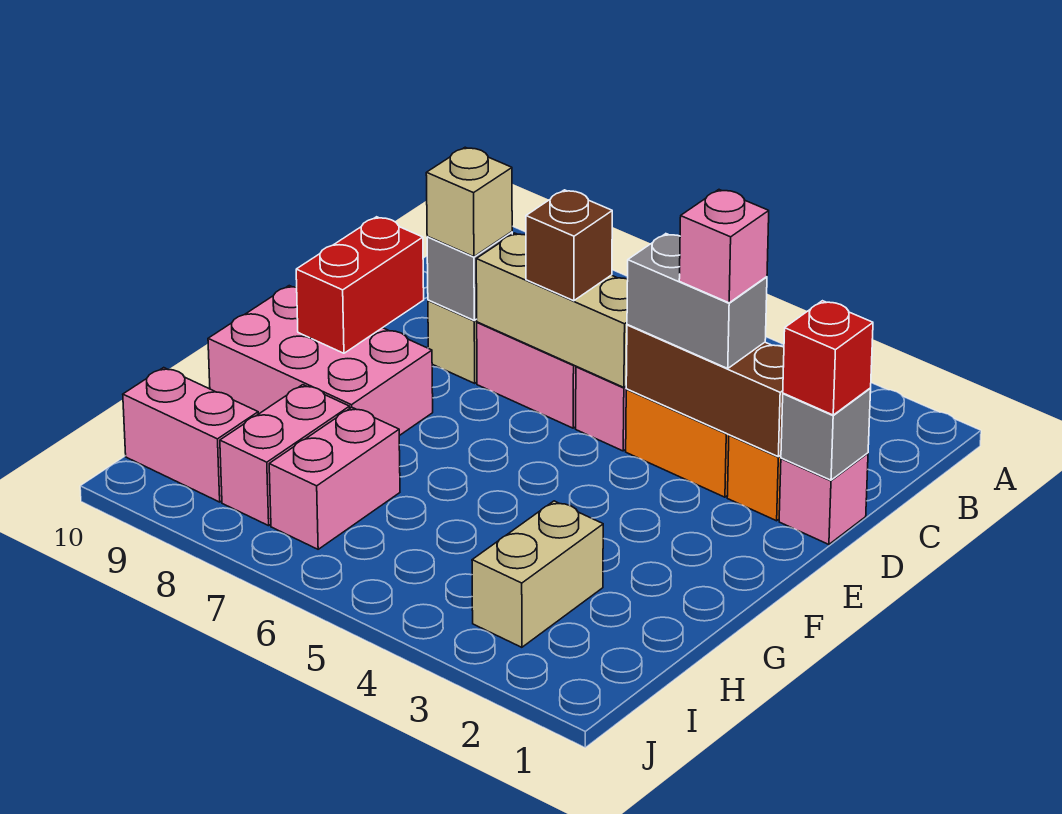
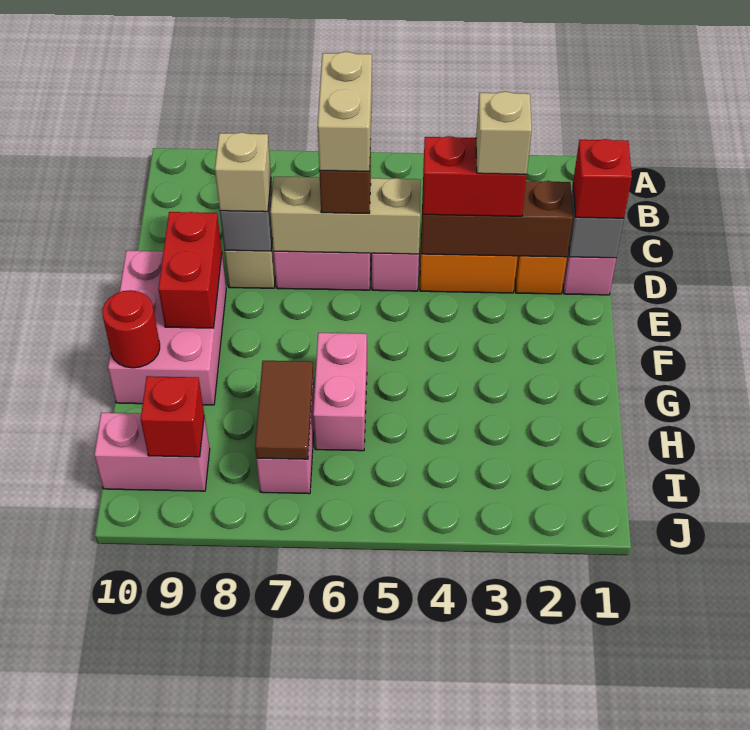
grey brick D3:D4 level 3 -> red brick D3:D4 level 3
pink brick D3 level 4 -> tan brick D3 level 4
pink brick F8:G10 level 1 -> pink brick E9:G10 level 1
none -> red round brick G10 level 2
tan brick H3:I3 level 1 -> tan brick C6:D6 level 4
none -> brown tile H7:I7 level 2
pink brick H8:I8 level 1 -> pink brick G6:H6 level 1
none -> red brick I9 level 2

